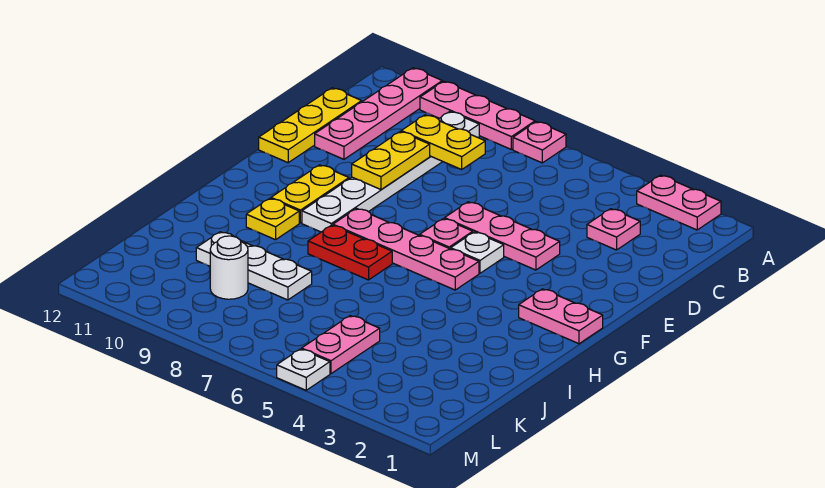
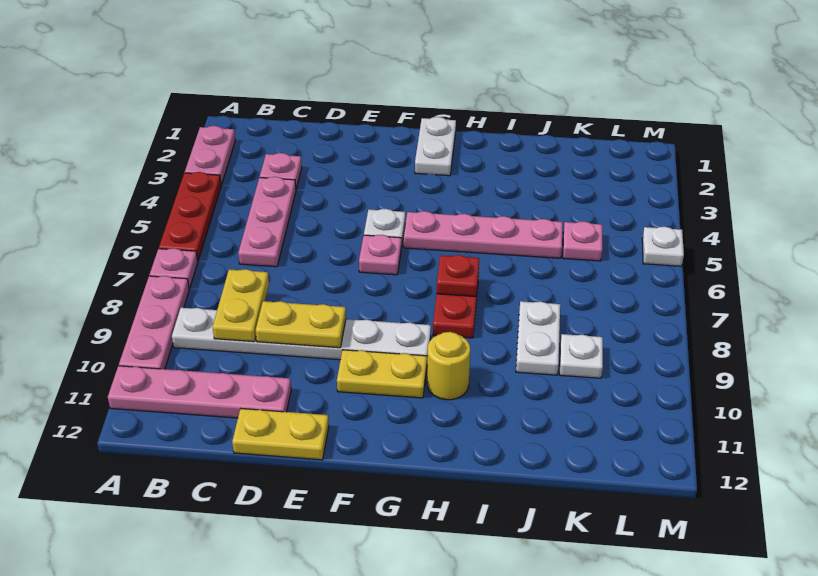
none -> red plate A4:A6 level 1
yellow plate C12:E12 level 1 -> yellow plate D12:E12 level 1
pink plate E4:E6 level 1 -> pink plate C4:C6 level 1
pink plate G1:G2 level 1 -> white plate G1:G2 level 1
pink plate G5:G8 level 1 -> pink plate G5:J5 level 1
none -> red plate H7 level 2
yellow plate H10 level 1 -> yellow round brick H10 level 1
white plate J8:J10 level 1 -> white plate J8:J9 level 1
pink plate K5:L5 level 1 -> pink plate K5 level 1
white round brick K9 level 1 -> white plate K9 level 1

